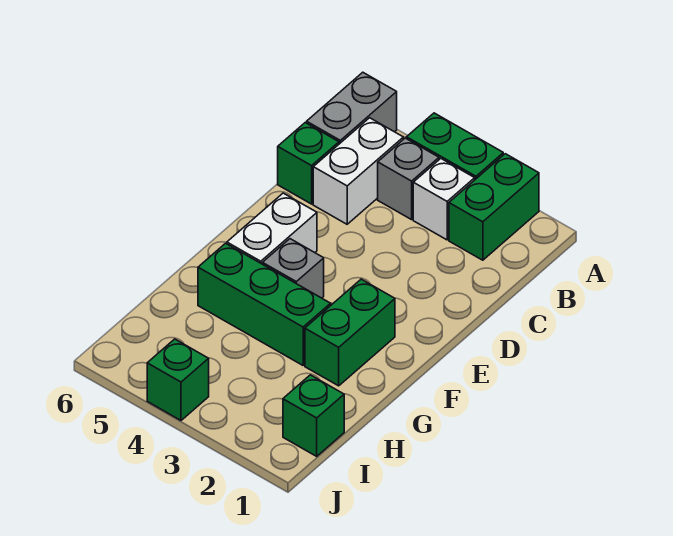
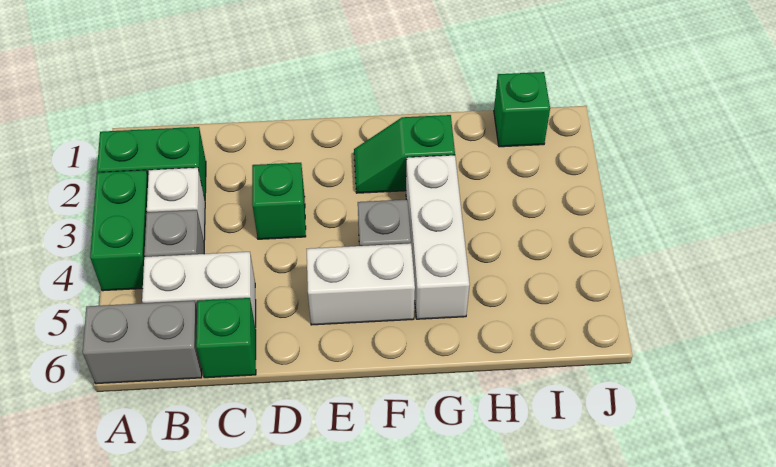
green brick F2:G2 level 1 -> green slope F2:G2 level 1 top G
green brick G3:G5 level 1 -> white brick G3:G5 level 1
green brick J4 level 1 -> green brick D3 level 1

